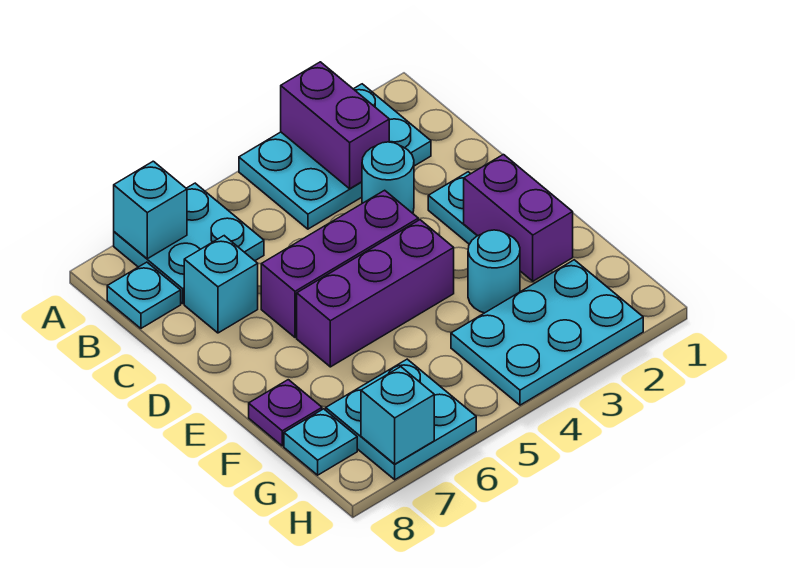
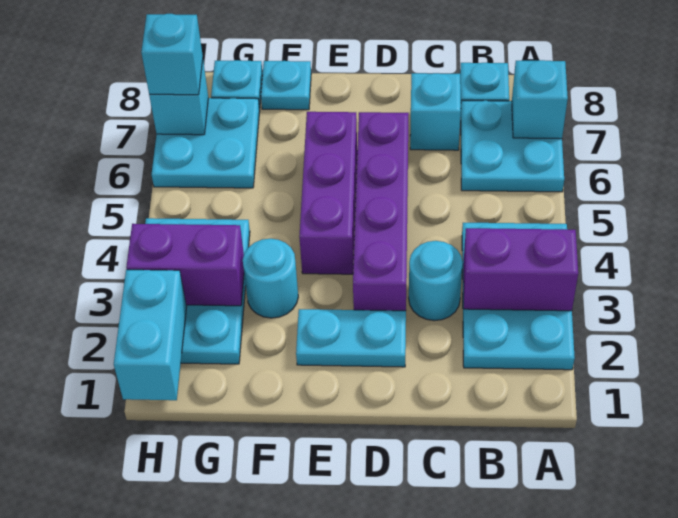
purple brick D4:D6 level 1 -> purple brick D3:D6 level 1
purple brick E2:F2 level 2 -> purple brick G3:H3 level 2
purple plate F8 level 1 -> cyan plate F8 level 1
none -> cyan brick H1:H2 level 2
none -> cyan brick H7 level 3

